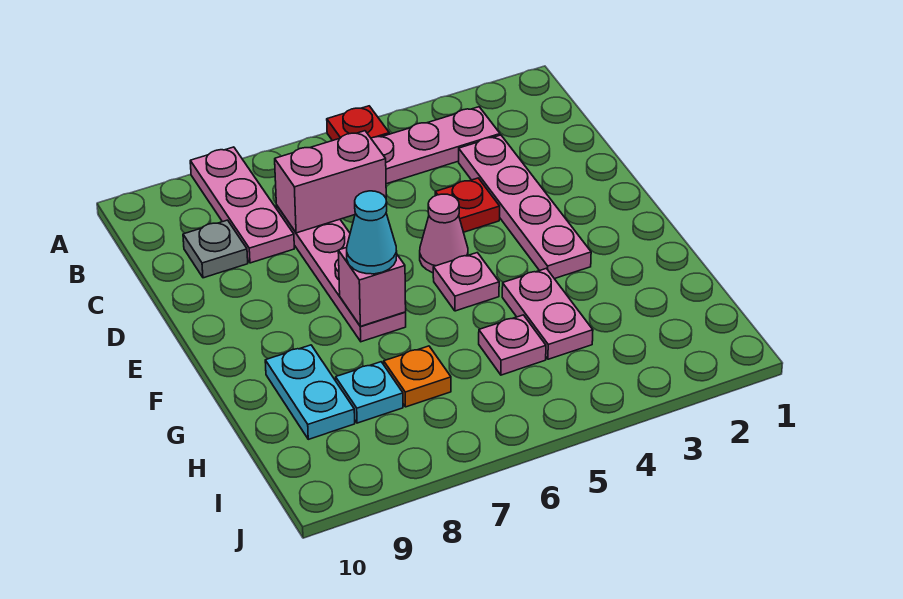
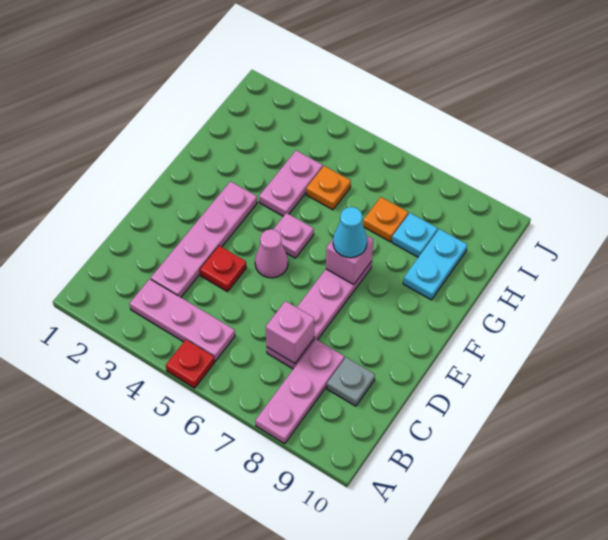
pink brick C6:C7 level 2 -> pink brick C7 level 2
pink plate H5 level 1 -> orange plate H5 level 1

